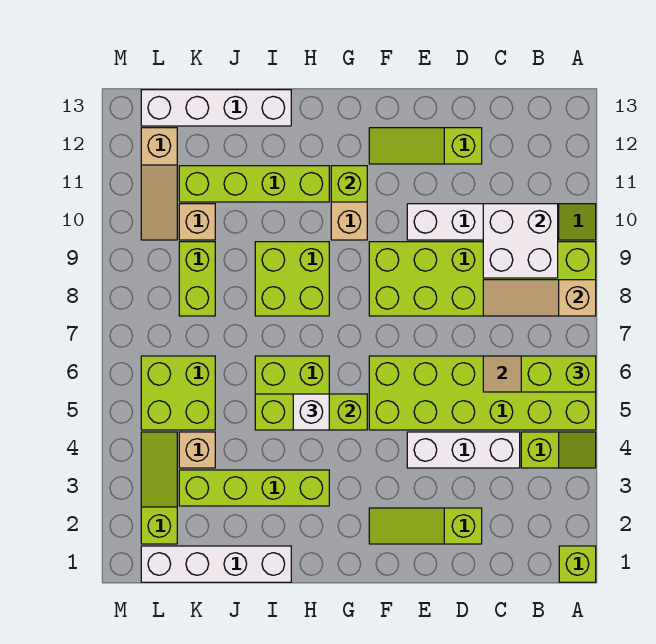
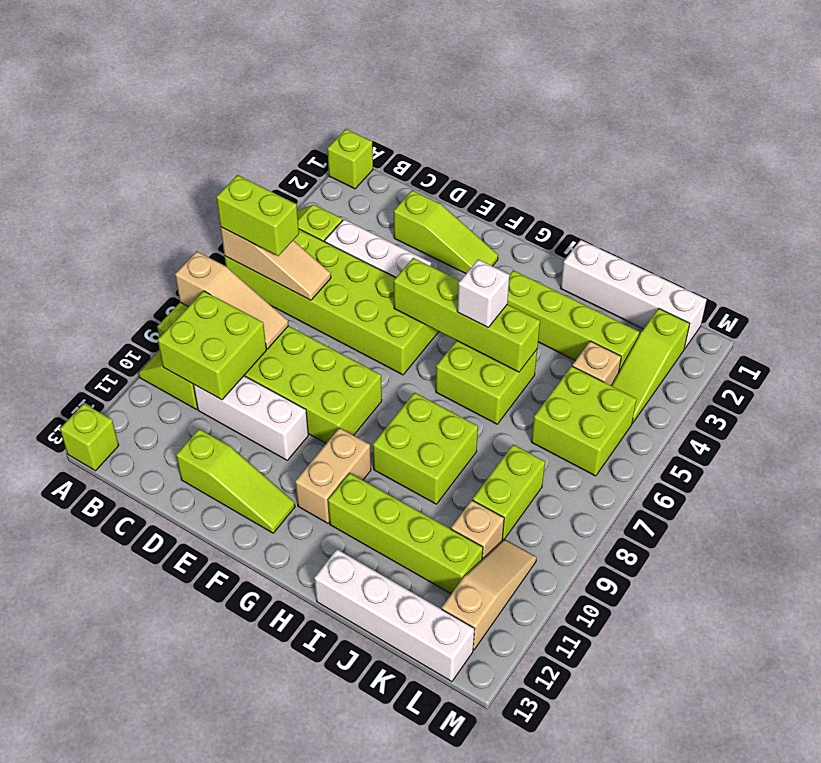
white brick B9:C10 level 2 -> lime brick B9:C10 level 2
lime brick G5:I5 level 2 -> lime brick F5:I5 level 2
lime brick G11 level 2 -> lime brick A13 level 1

